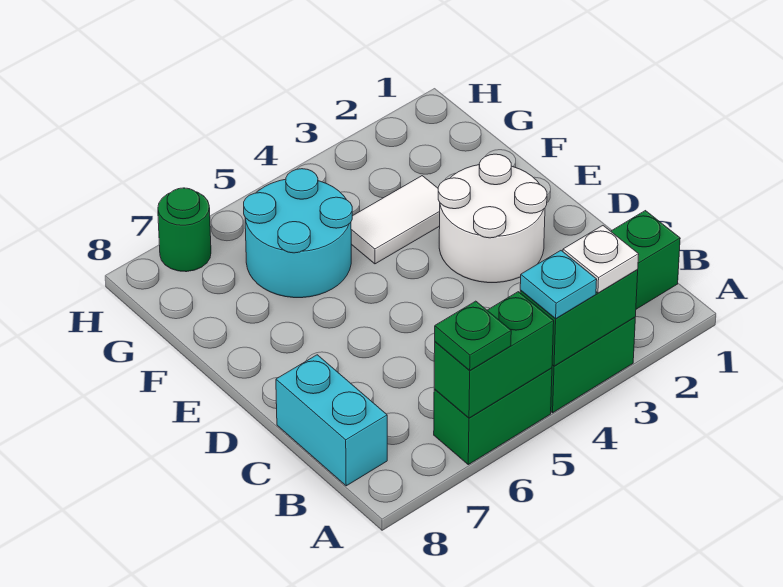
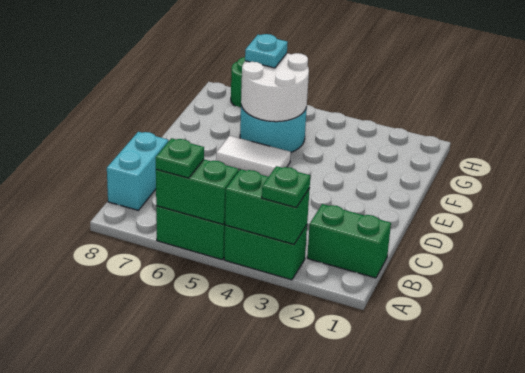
white plate A3 level 3 -> green plate A3 level 3
cyan plate A4 level 3 -> cyan plate G6 level 3
white round brick D2:E3 level 1 -> white round brick F5:G6 level 2
white tile F3:F4 level 1 -> white tile E5:E6 level 1

